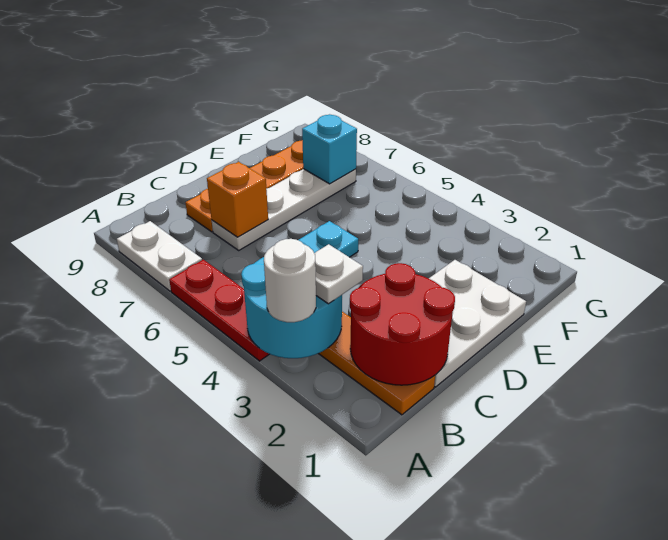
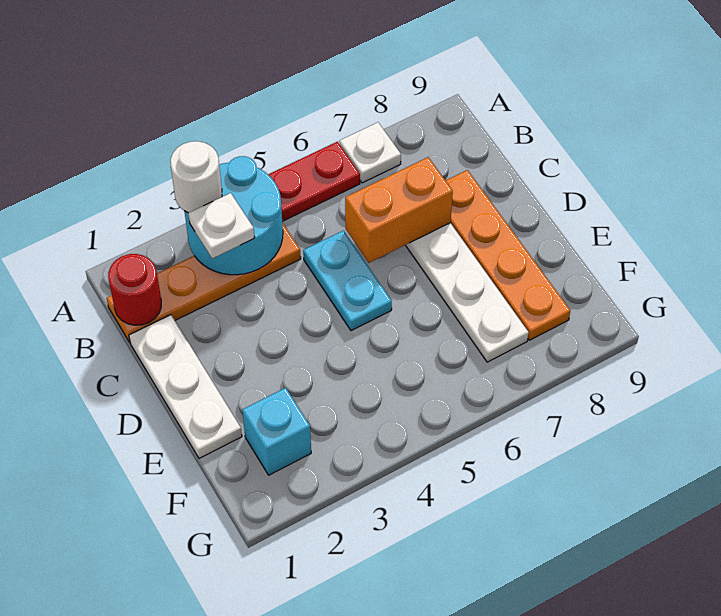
white plate A7:A8 level 1 -> white plate A7 level 1
red round brick B1:C2 level 2 -> red round brick B1 level 2
white plate C1:E2 level 1 -> white plate C1:E1 level 1
orange brick C7 level 2 -> orange brick C6:C7 level 2
cyan brick F7 level 2 -> cyan brick F2 level 1

